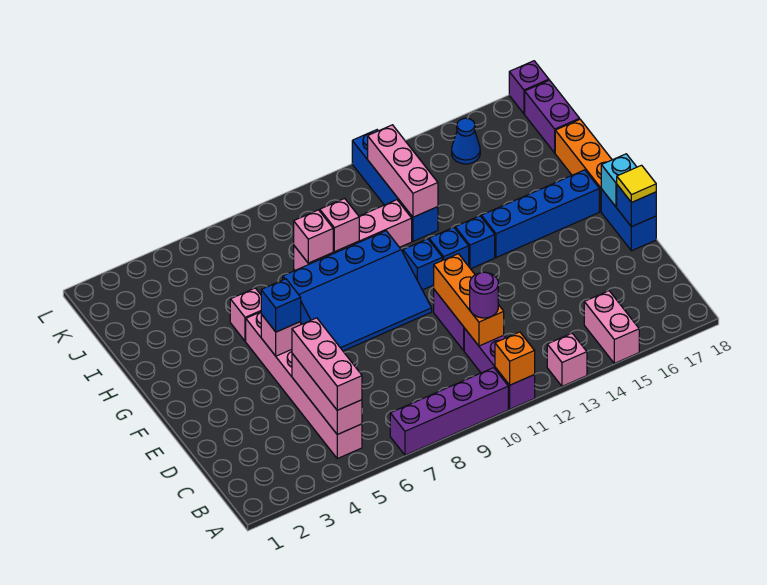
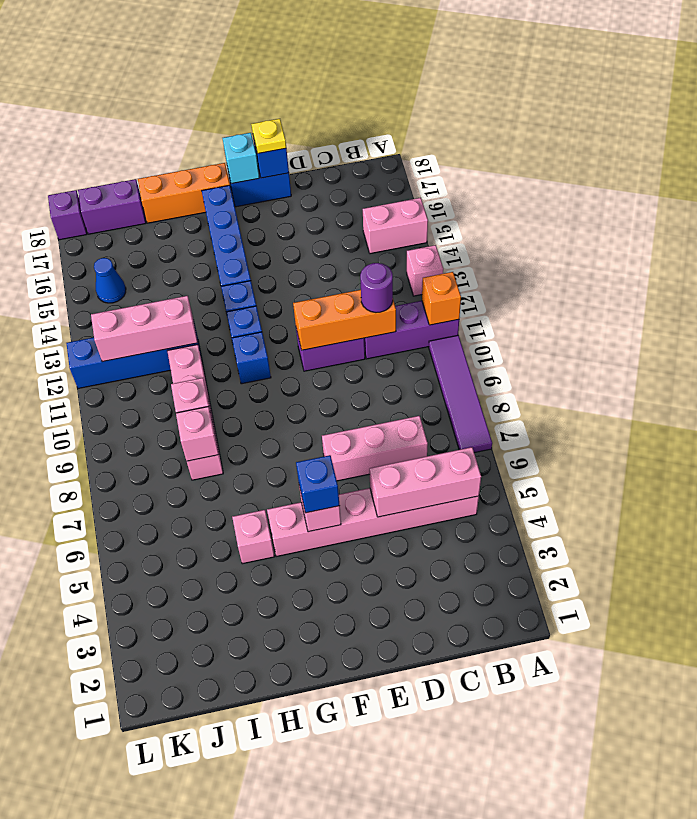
purple brick A7:A10 level 1 -> purple tile A7:A10 level 1
pink brick B5:D5 level 3 -> pink brick C7:E7 level 1
yellow tile E18 level 3 -> yellow plate E18 level 3
blue slope F7:H10 level 1 top H -> none

